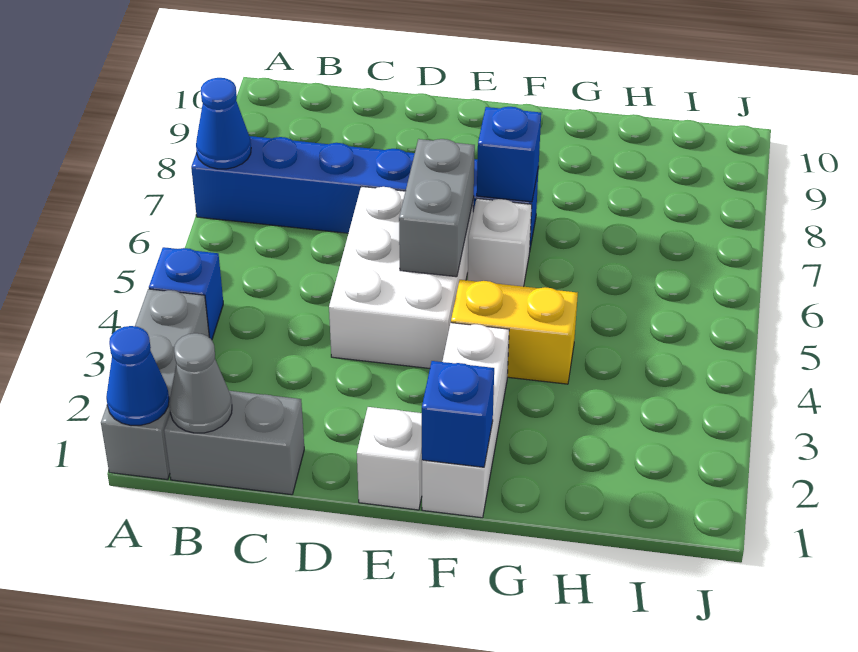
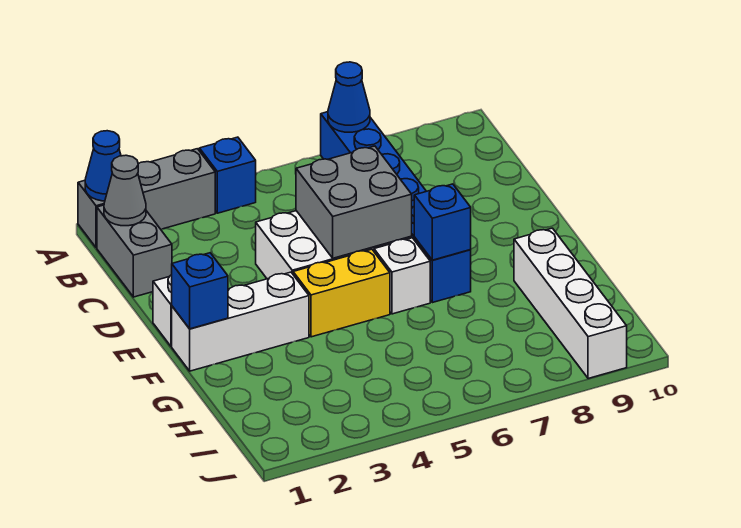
grey brick E5:E6 level 2 -> grey brick D5:E6 level 2
yellow brick F4:G4 level 1 -> yellow brick F4:F5 level 1
none -> white brick G9:J9 level 1

